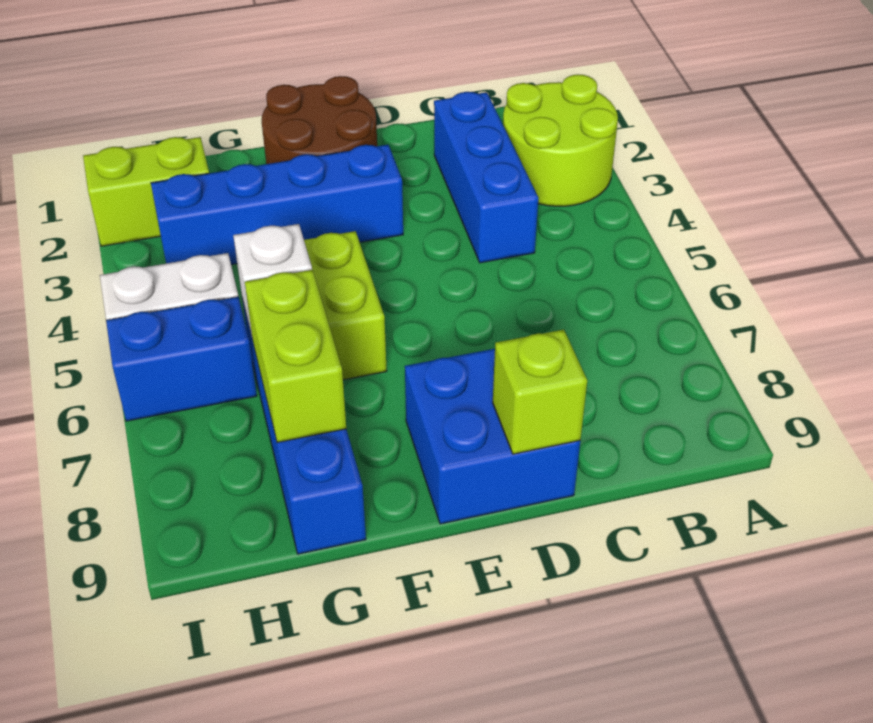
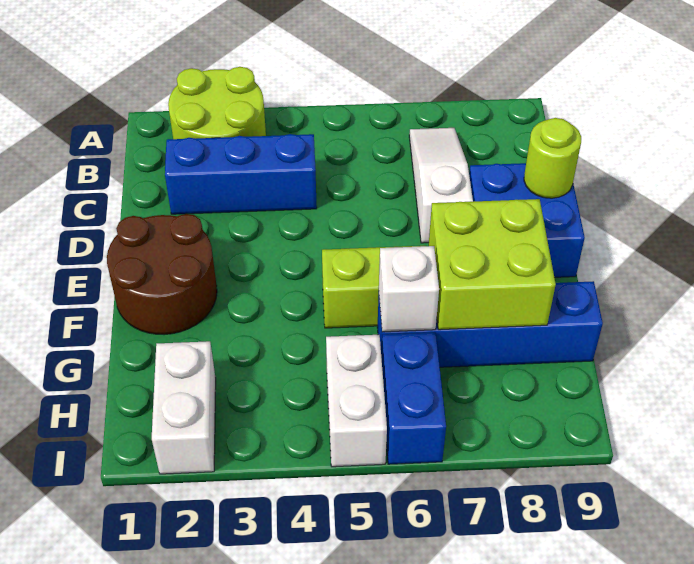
none -> white slope B7:D7 level 1 top D
lime brick D9 level 2 -> lime round brick D9 level 2
blue brick E3:H3 level 1 -> none
lime brick G7:G8 level 2 -> lime brick F7:G8 level 2
lime brick H2:I2 level 1 -> white brick H2:I2 level 1

